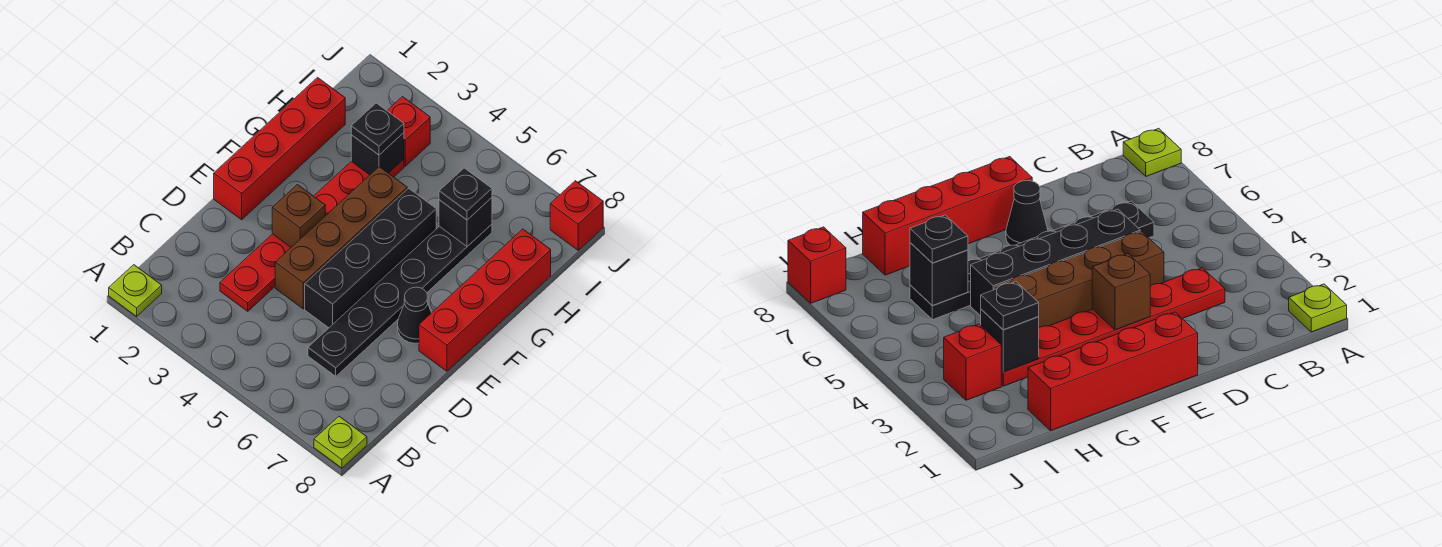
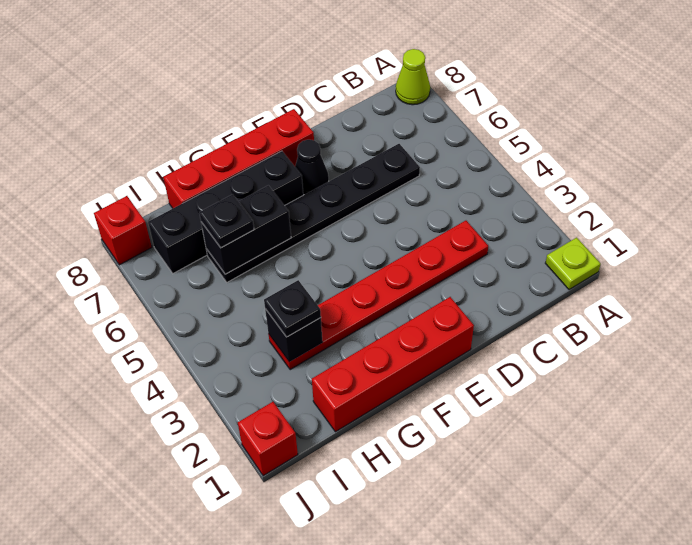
lime plate A8 level 1 -> lime cone A8 level 1
brown brick D4:G4 level 1 -> none
black brick D5:G5 level 1 -> black brick F7:I7 level 1
brown brick E3 level 2 -> none
black brick H6 level 2 -> black brick G6:H6 level 2
red brick I3 level 1 -> red brick J1 level 1

